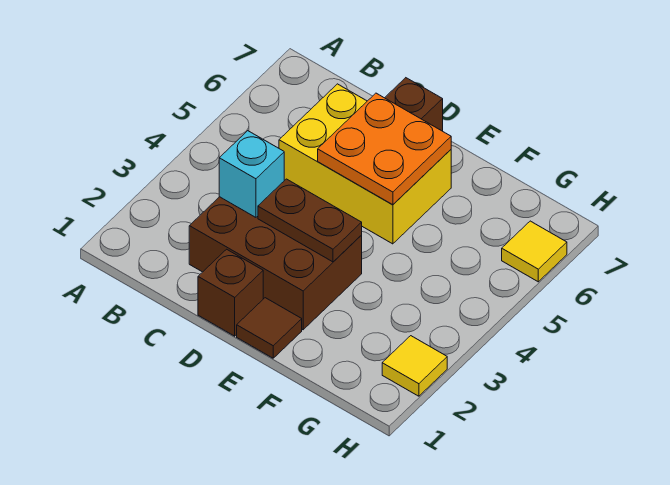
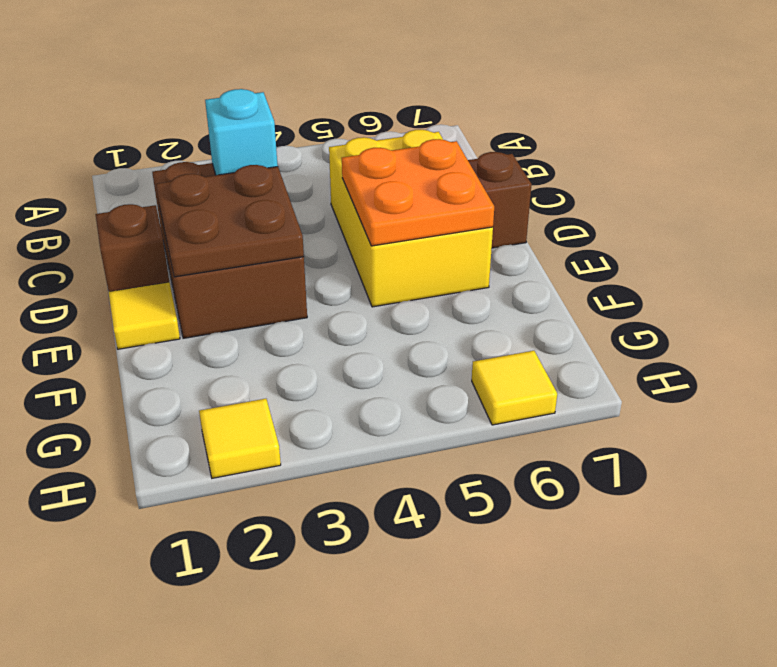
brown plate D3:E3 level 2 -> brown plate D2:E3 level 2
brown tile E1 level 1 -> yellow tile E1 level 1

